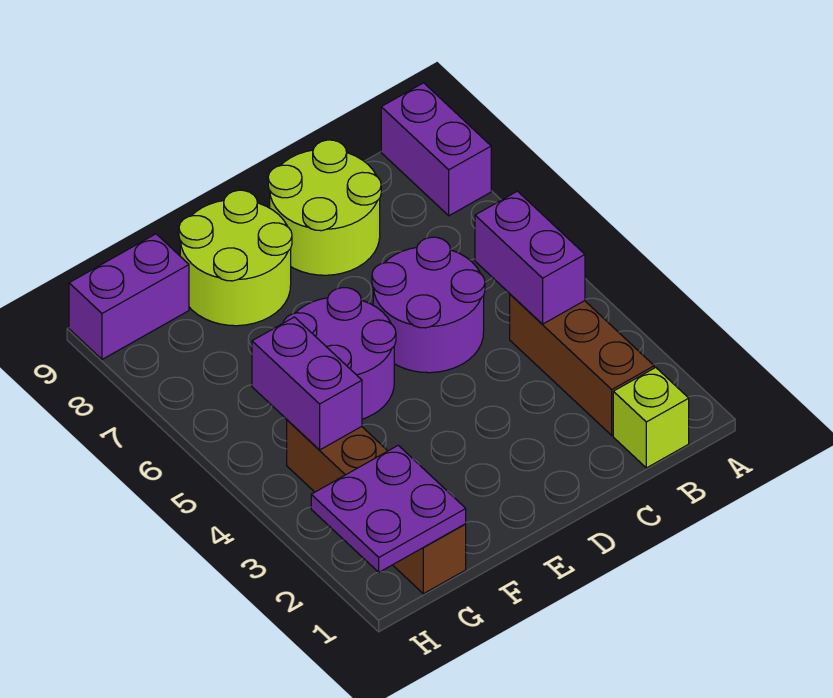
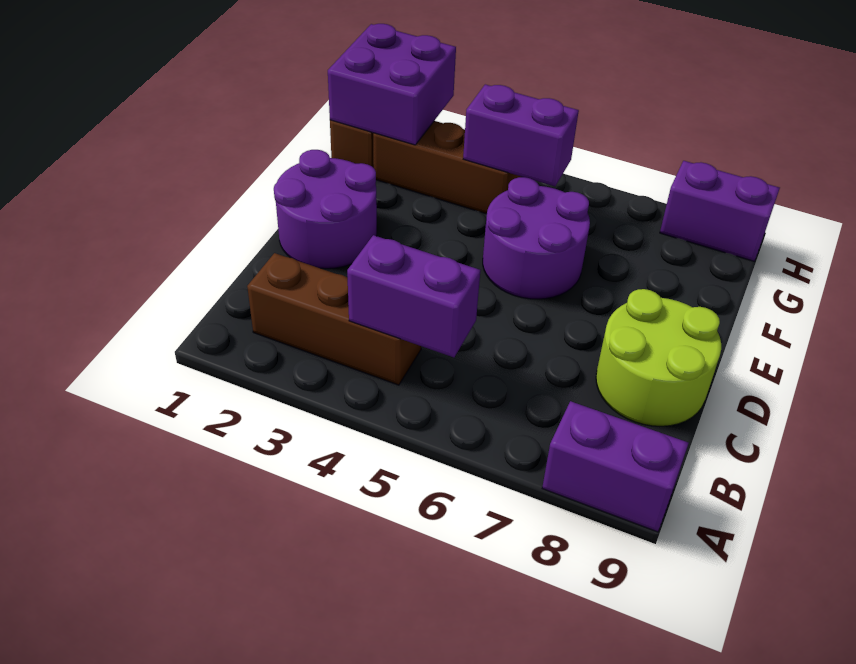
lime brick B1 level 1 -> none
purple round brick C5:D6 level 1 -> purple round brick D1:E2 level 1
lime round brick E8:F9 level 1 -> none
purple plate G1:H2 level 2 -> purple brick G1:H2 level 2
purple brick G9:H9 level 1 -> purple brick H8:H9 level 1

